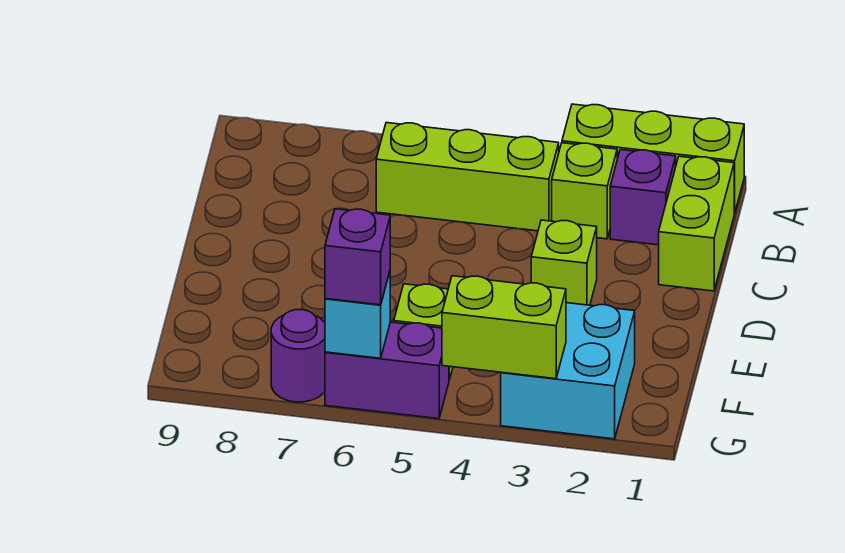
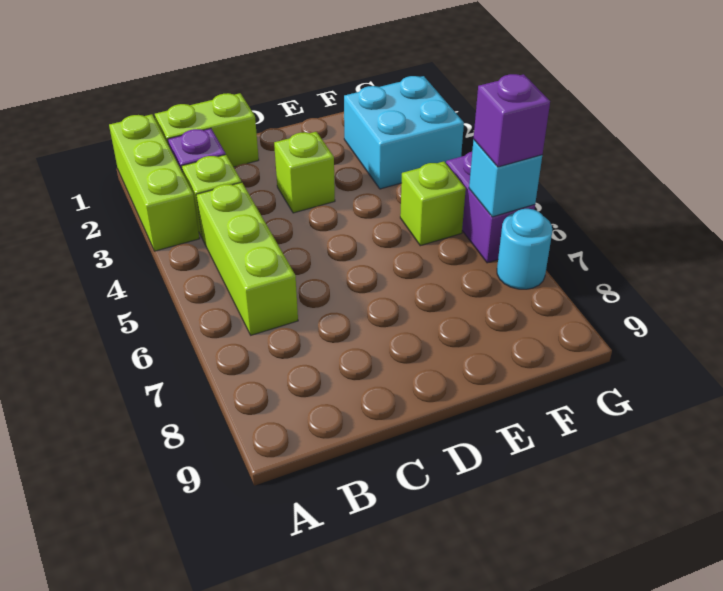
lime brick G3:G4 level 2 -> none
purple round brick G7 level 1 -> cyan round brick G7 level 1

